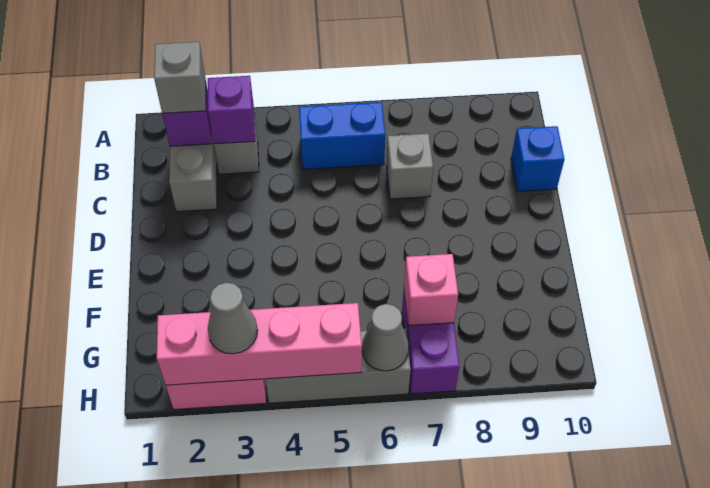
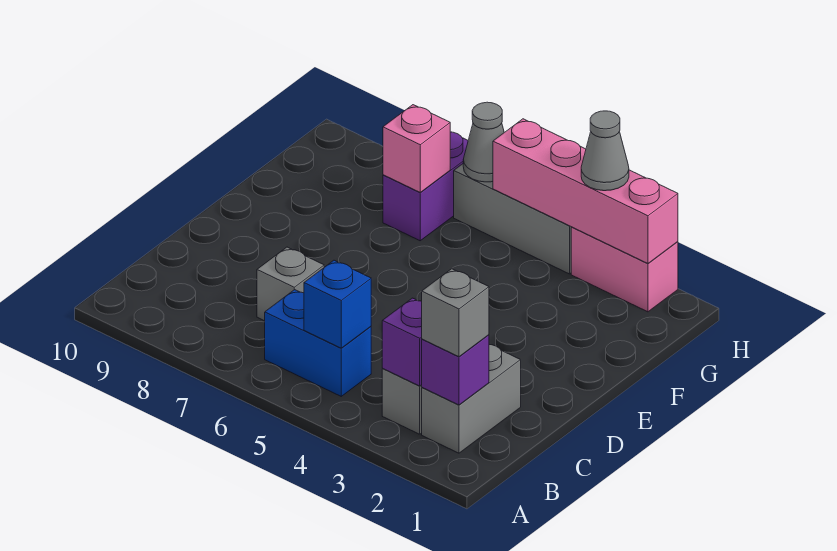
blue brick C10 level 1 -> blue brick B5 level 2

